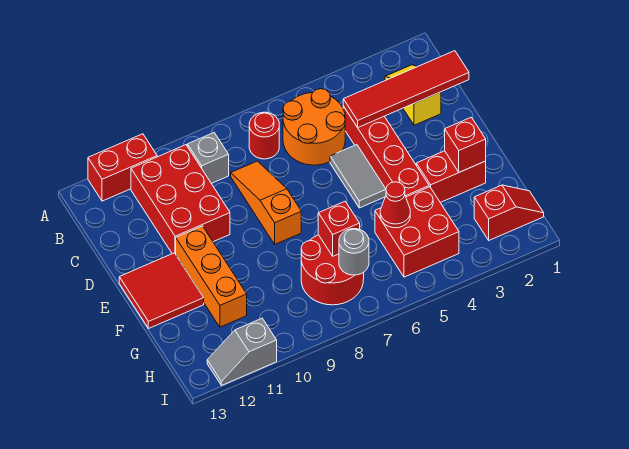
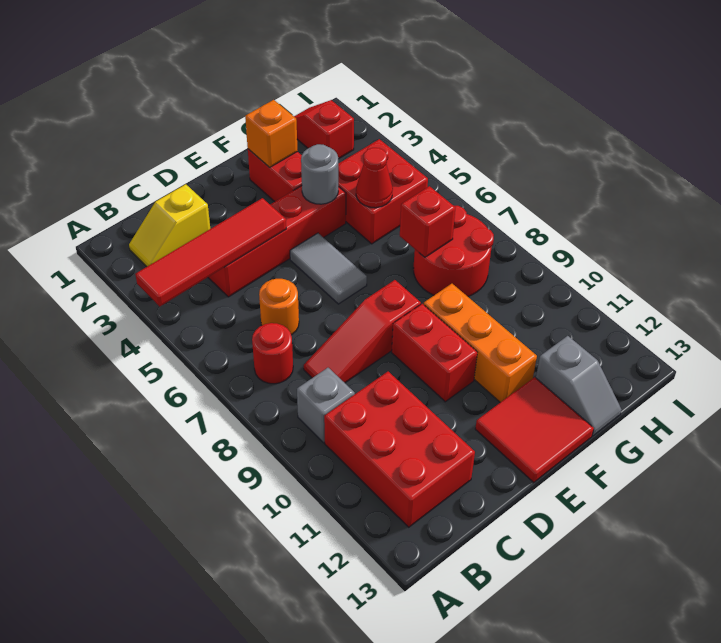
red brick A11:A12 level 1 -> red brick E9:E10 level 1
orange round brick B5:C6 level 1 -> orange round brick C6 level 1
red brick B10:D11 level 1 -> red brick B10:C12 level 1
red tile C1:C4 level 2 -> red tile A4:D4 level 2
orange slope C8:E8 level 1 top E -> red slope C8:E8 level 1 top E
grey tile D5:E5 level 1 -> grey tile E5:E6 level 1
orange brick E11:G11 level 1 -> orange brick F9:F11 level 1
red brick F2 level 2 -> orange brick F2 level 2
grey round brick H7 level 2 -> grey round brick F4 level 2
grey slope I11:I12 level 1 top 11 -> grey slope G12:G13 level 1 top 12

